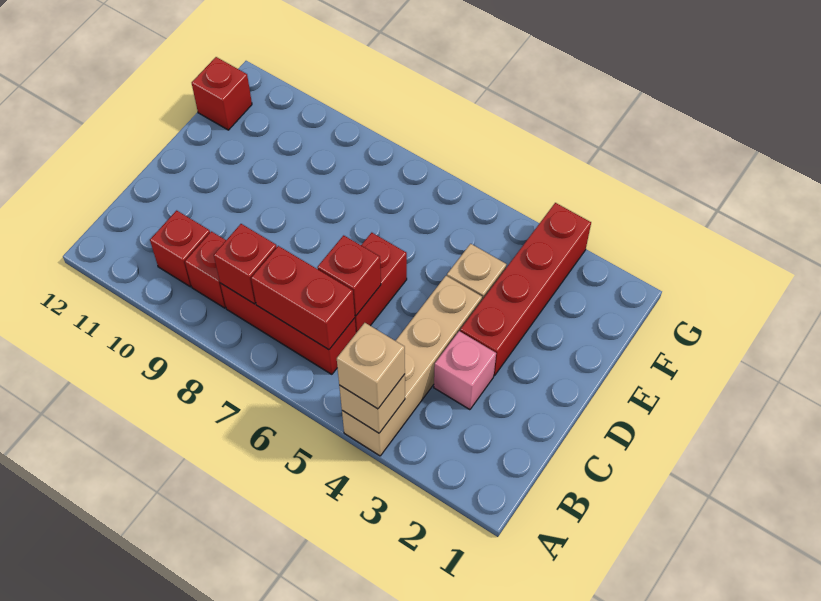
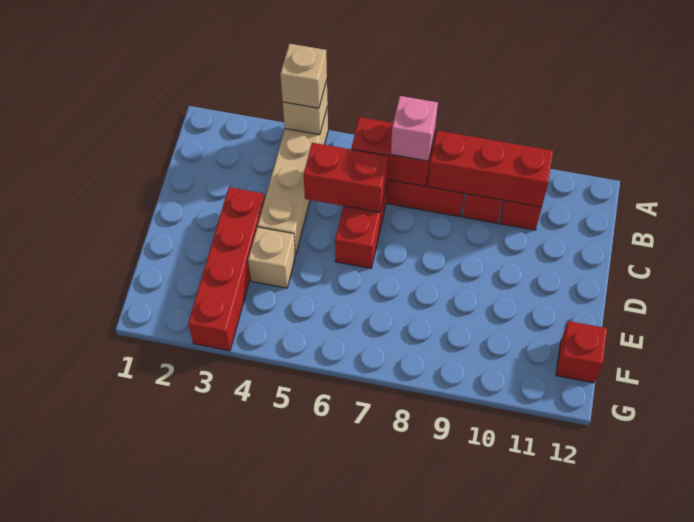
red brick B8 level 2 -> red brick B8:B10 level 2
pink brick C3 level 1 -> pink brick B7 level 3
red brick C6 level 2 -> red brick C5:C6 level 2

